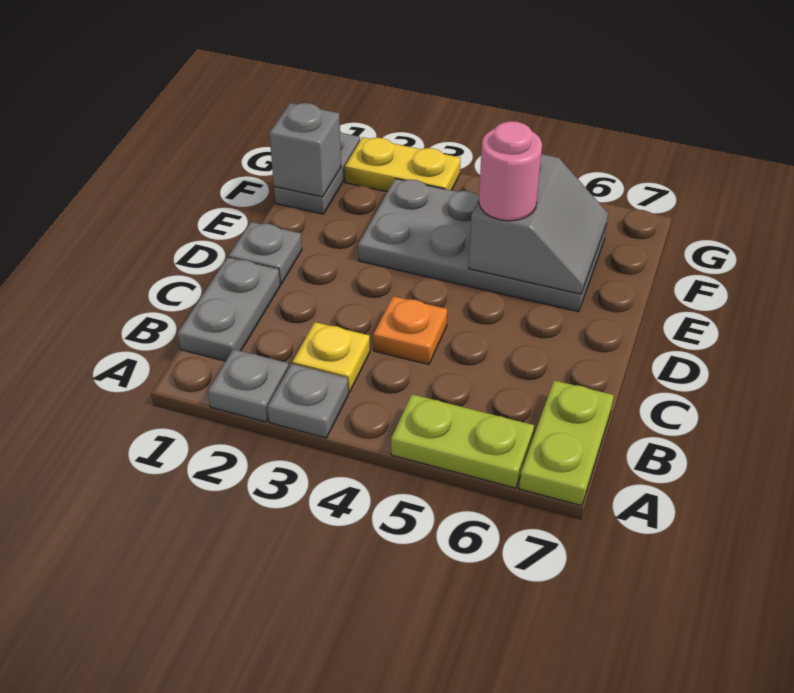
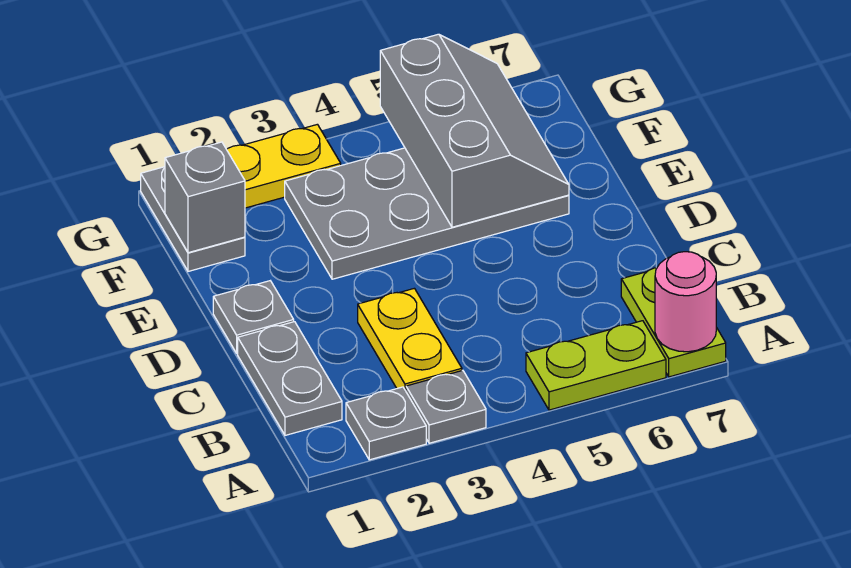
yellow plate B3 level 1 -> yellow plate B3:C3 level 1
orange plate C4 level 1 -> none
grey slope E5:F6 level 2 top 5 -> grey slope E5:G6 level 2 top 5
pink round brick E5 level 3 -> pink round brick A7 level 2

